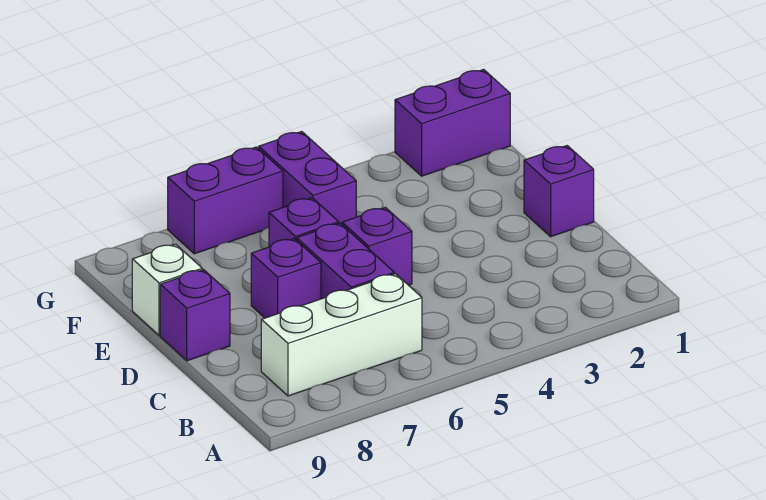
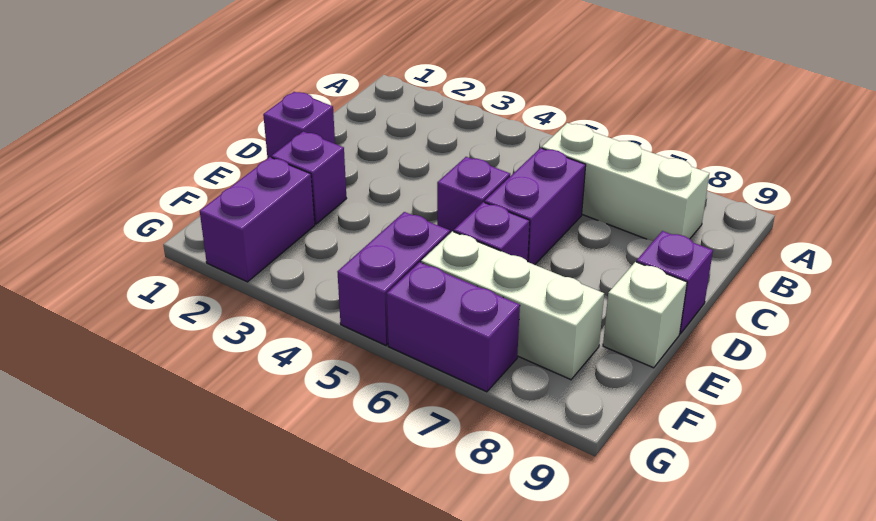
purple brick D7 level 1 -> purple brick E2 level 1
none -> white brick F6:F8 level 1
purple brick G1:G2 level 1 -> purple brick F2:G2 level 1

